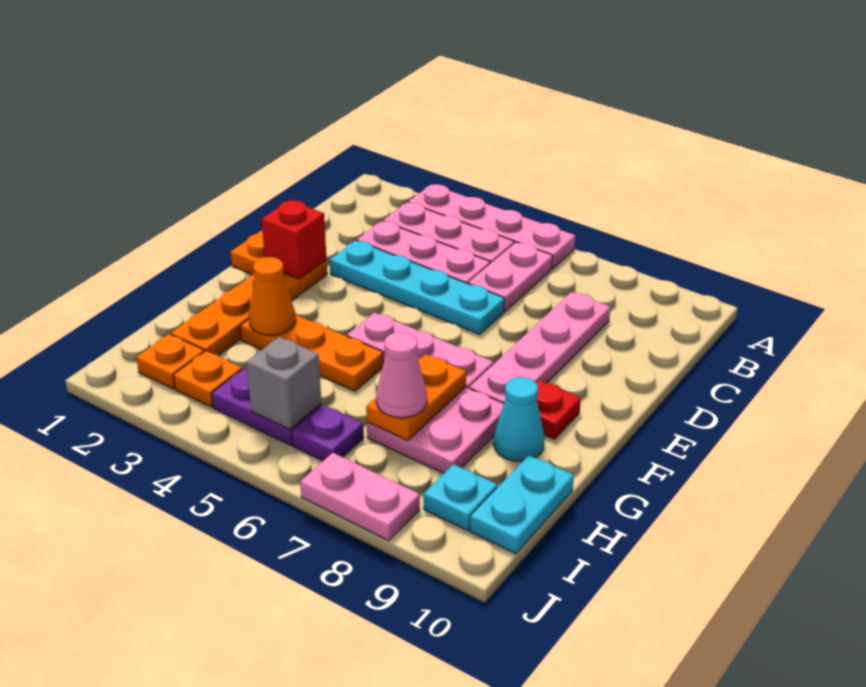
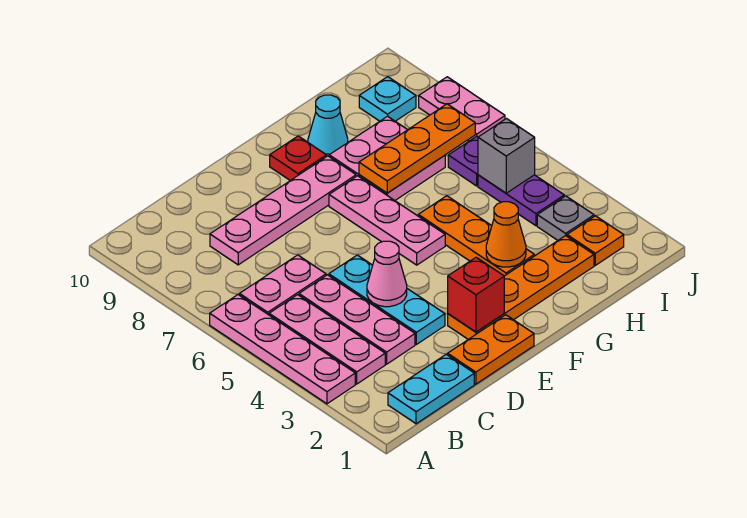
cyan plate D3:D6 level 1 -> cyan plate D3:D5 level 1
orange plate G7:H7 level 2 -> orange plate G7:I7 level 2
pink cone H7 level 3 -> pink cone D4 level 2
cyan plate H10:I10 level 1 -> cyan plate B1:C1 level 1
orange plate I3 level 1 -> grey plate I3 level 1

